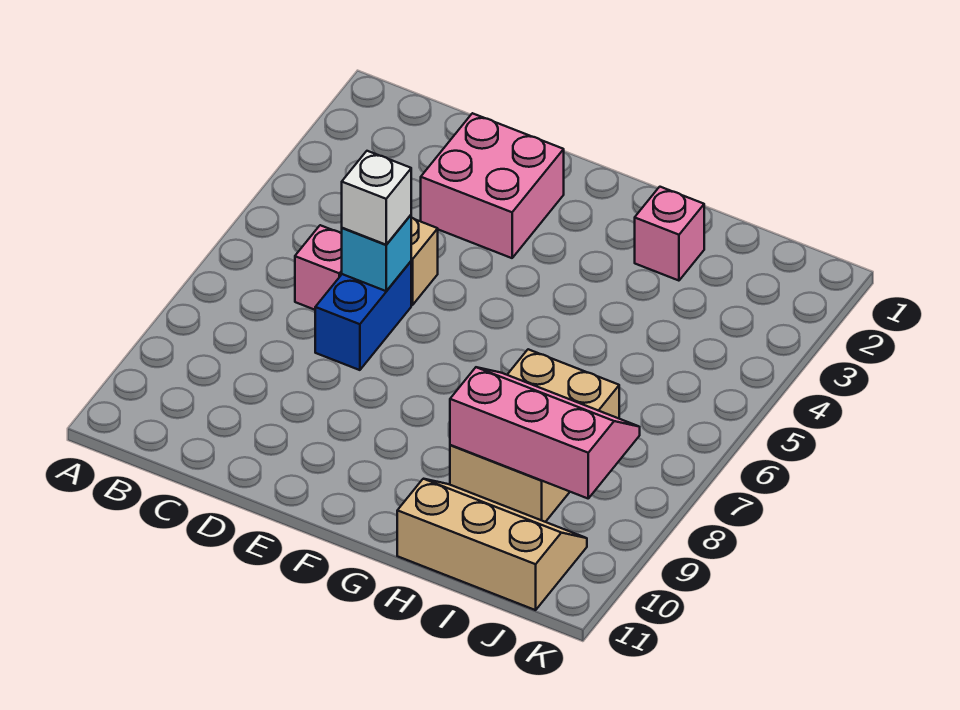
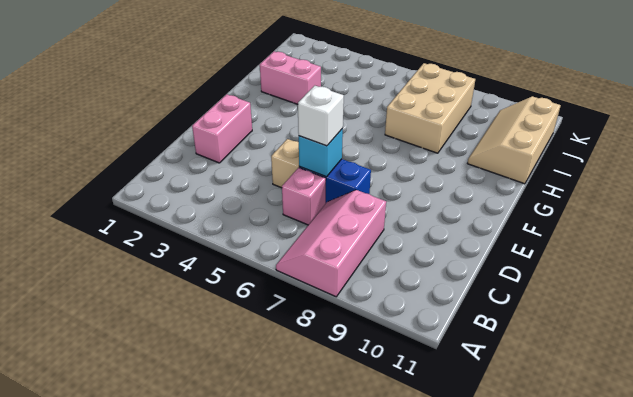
pink brick D2:E3 level 1 -> pink brick D2:E2 level 1
pink brick H2 level 1 -> pink brick H2:H3 level 1
tan brick H7:I9 level 1 -> tan brick H7:J8 level 1
pink slope H8:J9 level 2 top 9 -> pink slope A7:C8 level 1 top 8

